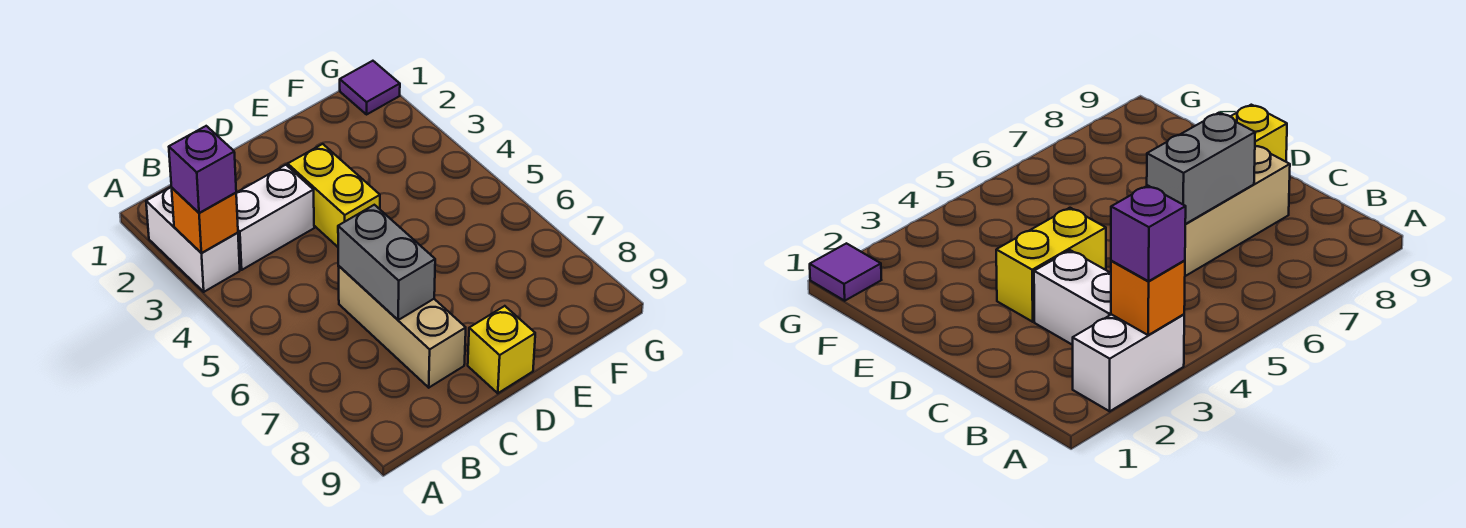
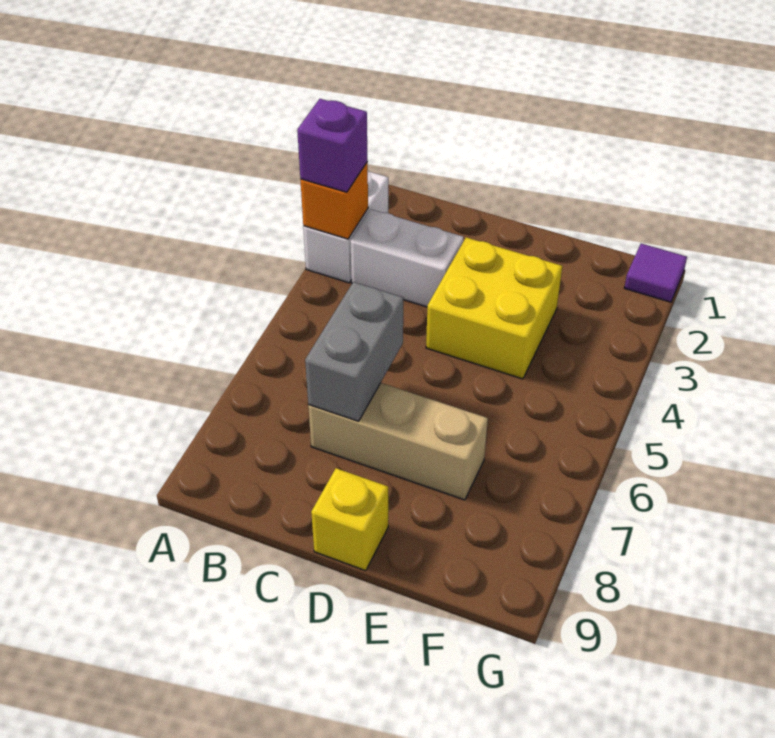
tan brick C6:C8 level 1 -> tan brick C7:E7 level 1
yellow brick D3:D4 level 1 -> yellow brick D3:E4 level 1

